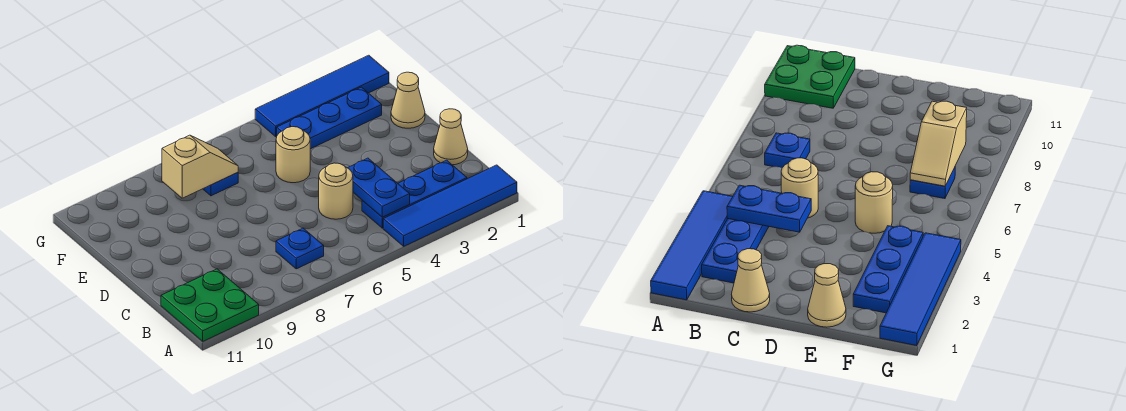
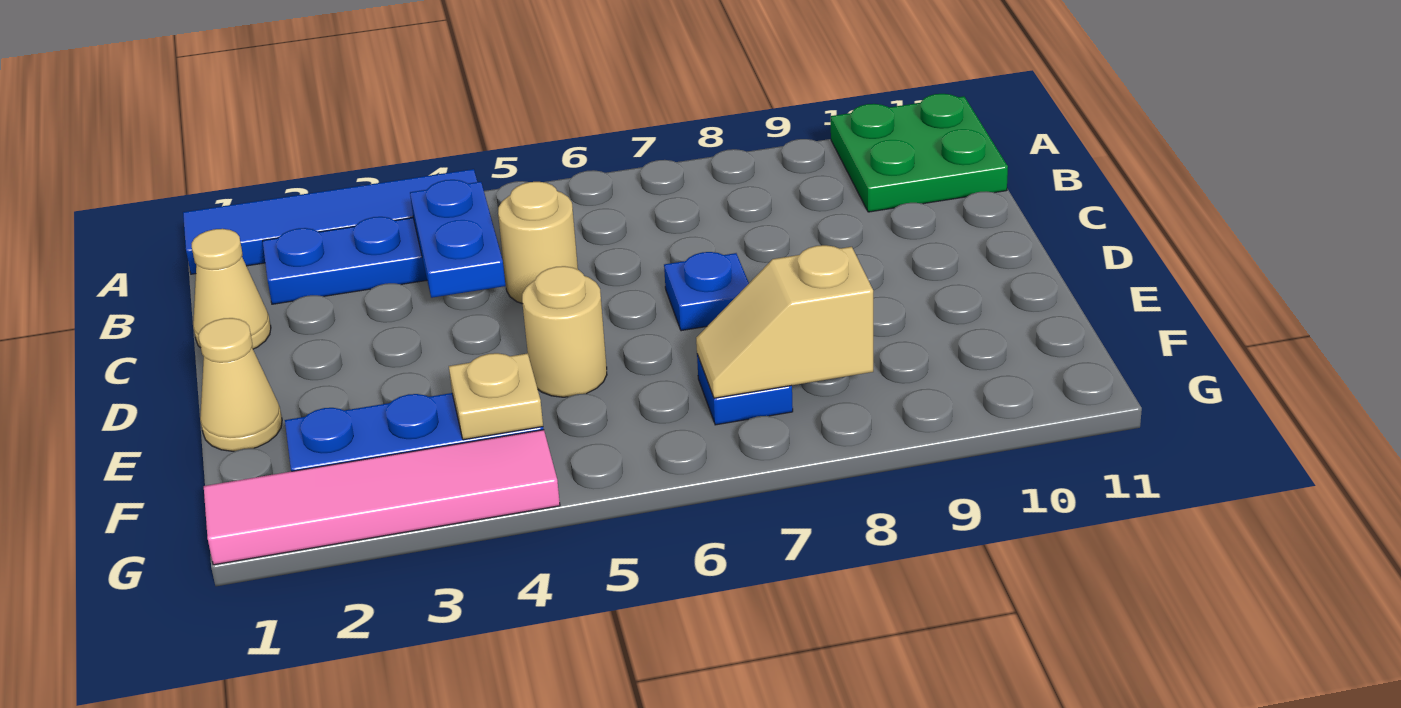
blue plate B7 level 1 -> blue plate D7 level 1
none -> tan plate F4 level 2
blue tile G1:G4 level 1 -> pink tile G1:G4 level 1

